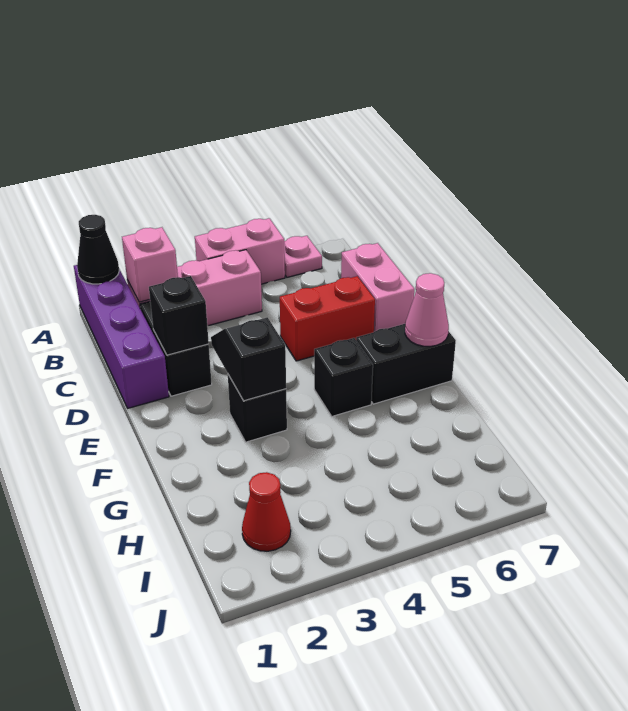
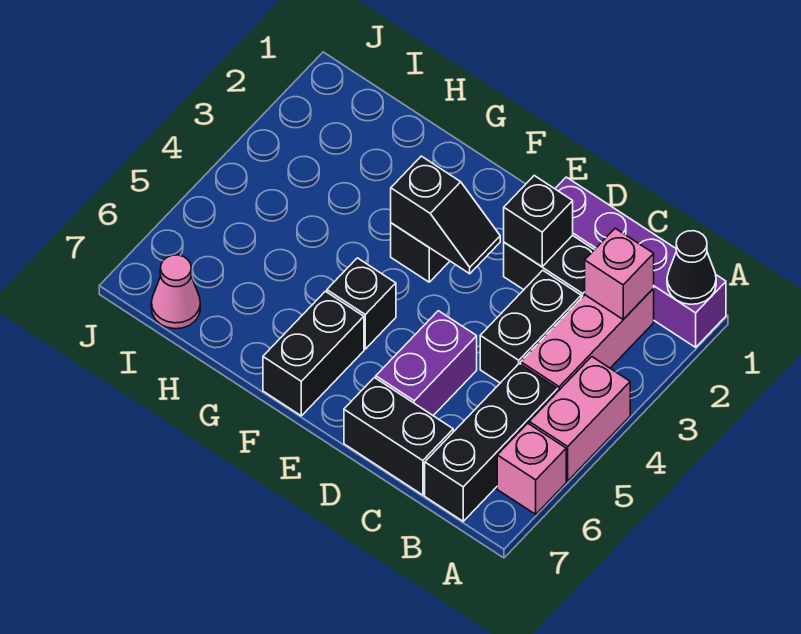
pink plate A6 level 1 -> pink brick A6 level 1
none -> black brick B5:B7 level 1
none -> black brick C3:C4 level 1
pink brick C7:D7 level 1 -> black brick C7:D7 level 1
red brick D5:D6 level 1 -> purple brick D5:D6 level 1
pink cone F7 level 2 -> pink cone I7 level 1
red cone I2 level 1 -> none

